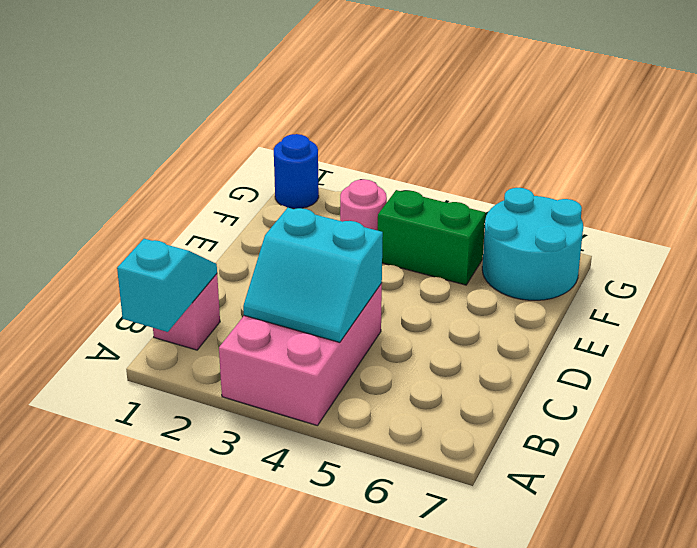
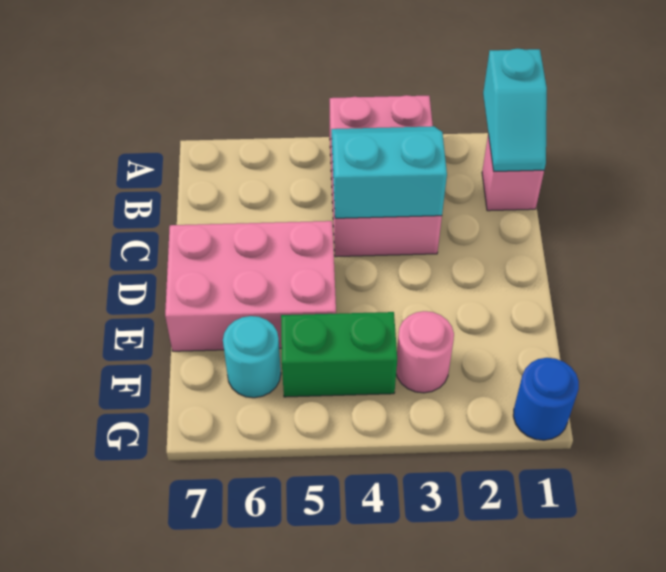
none -> pink brick D5:E7 level 1
cyan round brick F6:G7 level 1 -> cyan round brick F6 level 1

